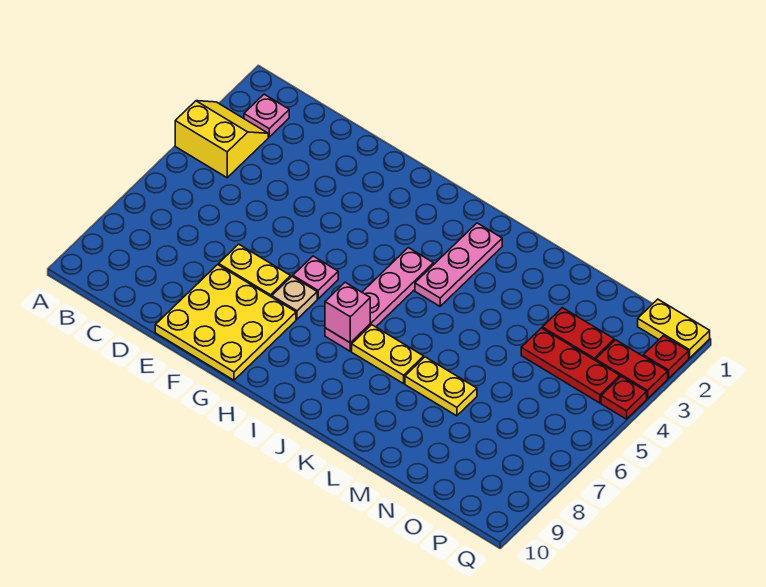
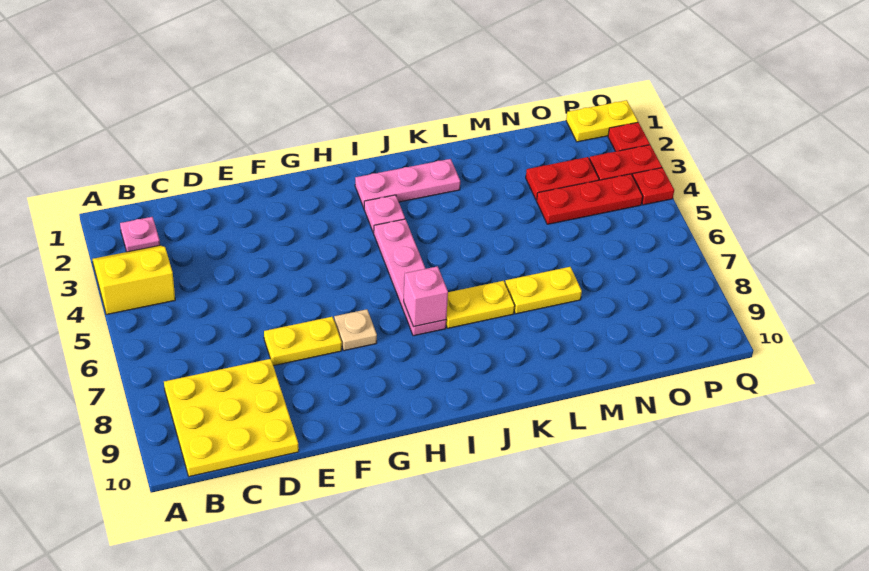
yellow plate E8:G10 level 1 -> yellow plate B8:D10 level 1
pink plate G6 level 1 -> pink plate I3 level 1
pink plate J2:J4 level 1 -> pink plate I2:K2 level 1

